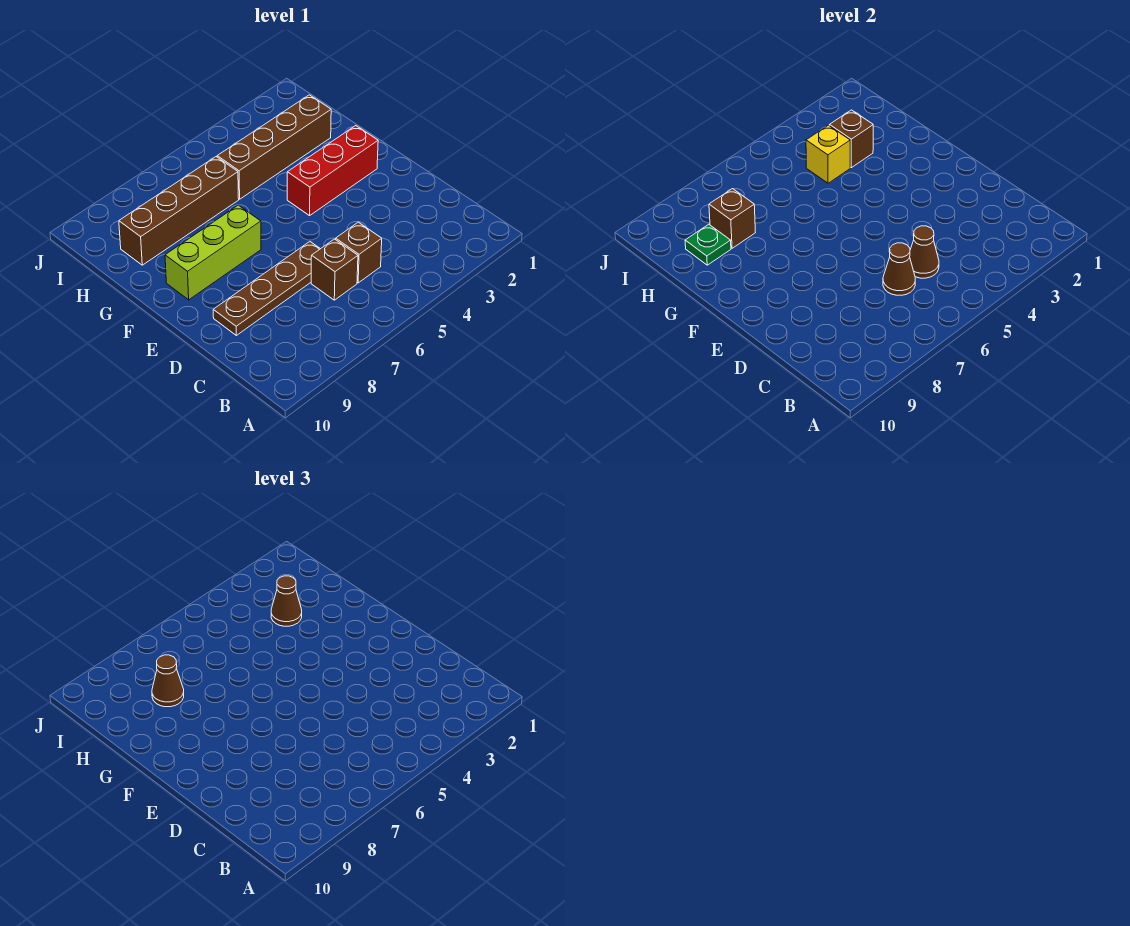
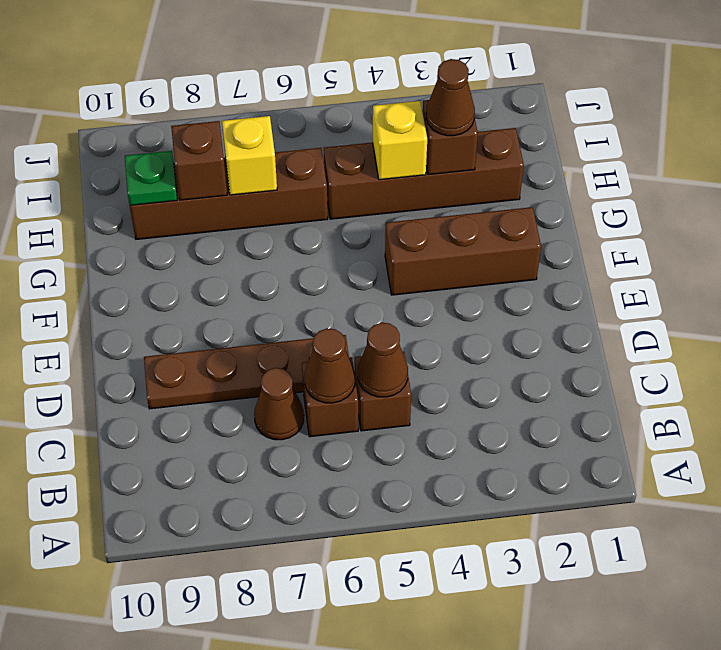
red brick F2:F4 level 1 -> brown brick F2:F4 level 1
lime brick F7:F9 level 1 -> none
none -> yellow brick H7 level 2
brown cone H8 level 3 -> brown cone C7 level 1

